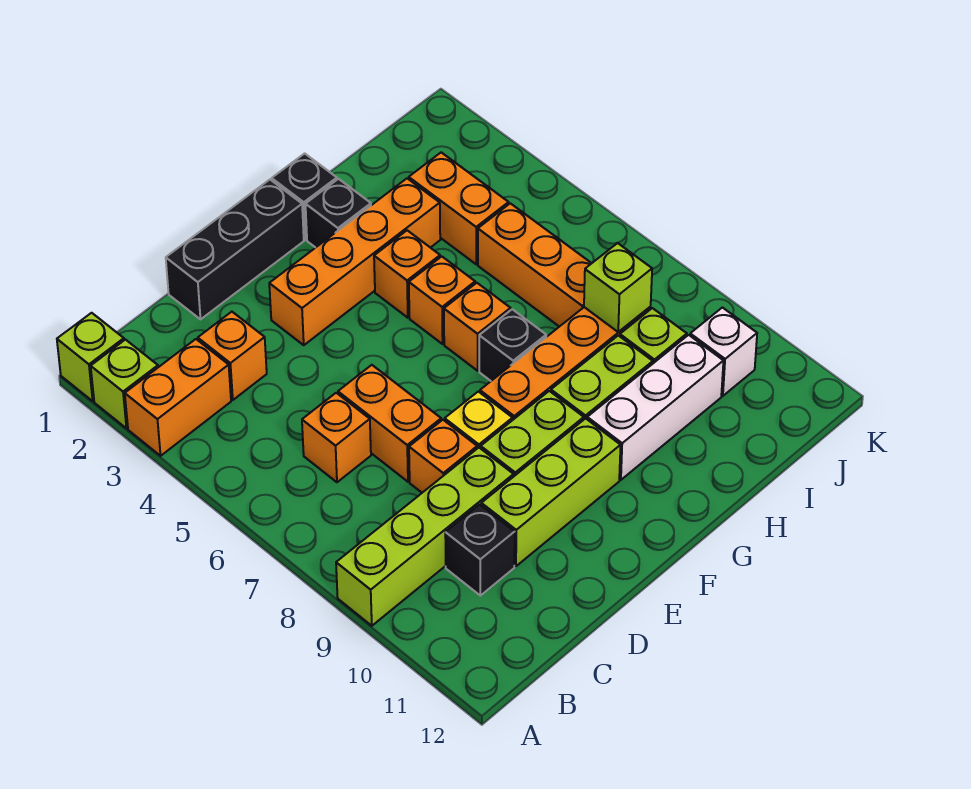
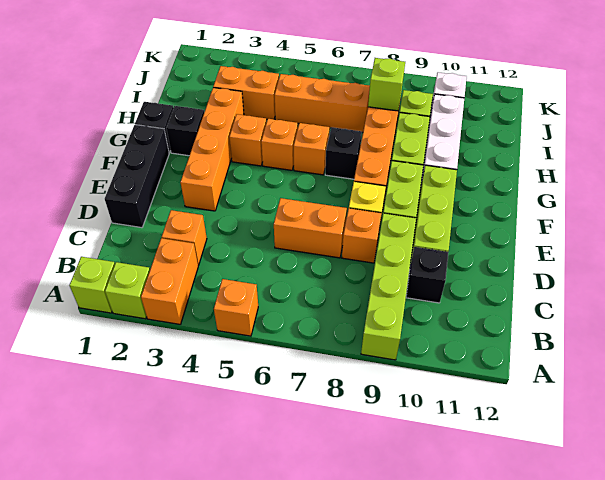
orange brick C6 level 1 -> orange brick A5 level 1

